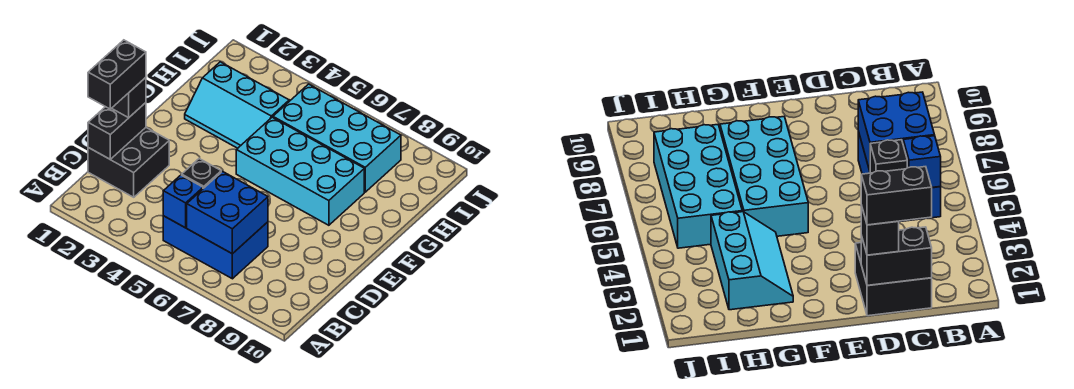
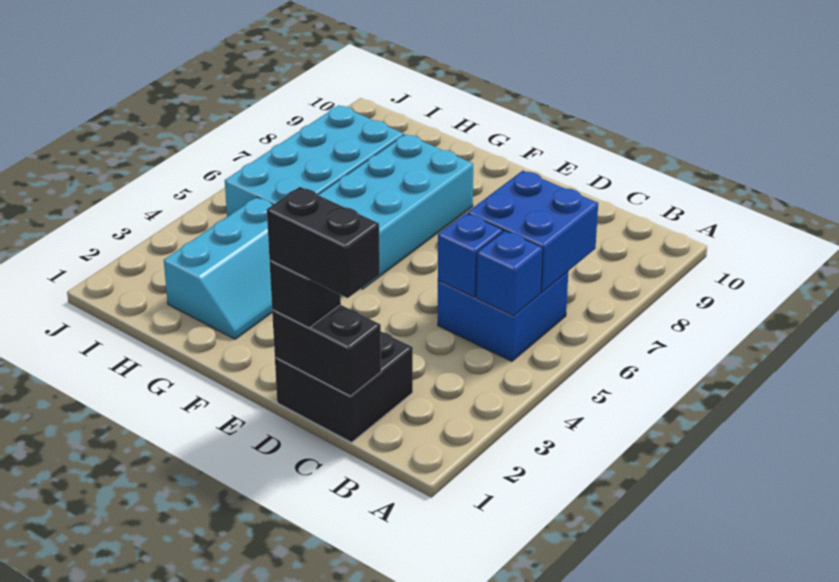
blue brick B5:C7 level 1 -> blue brick B5:C6 level 1
black brick C5 level 2 -> blue brick C5 level 2

